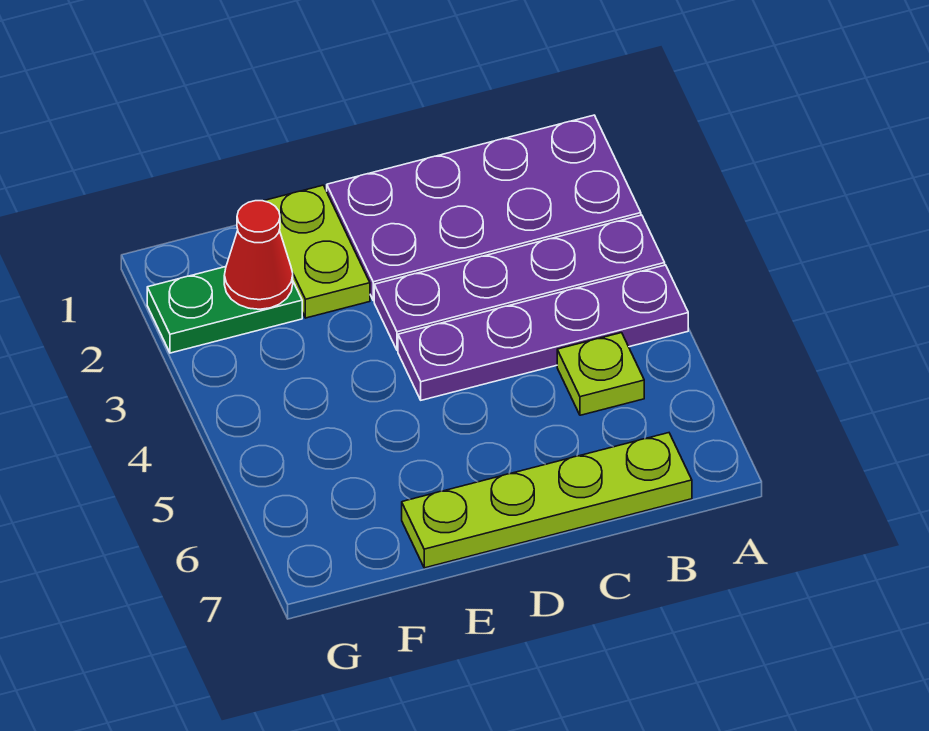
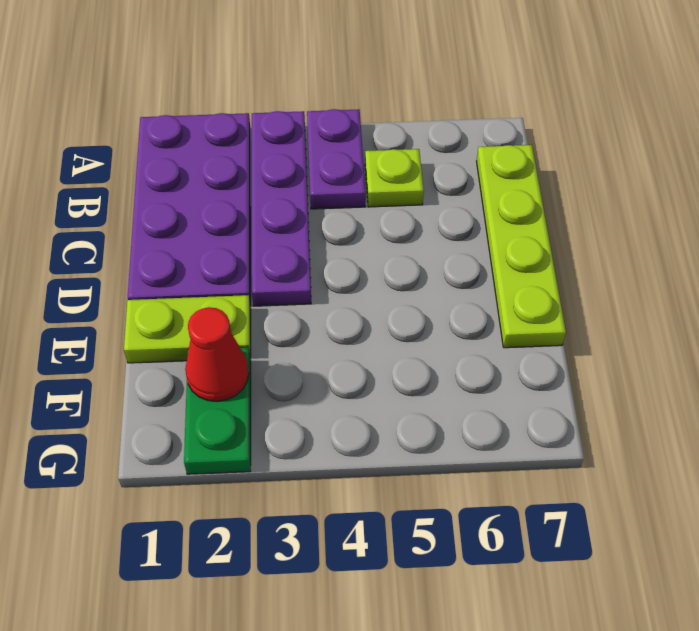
purple plate A4:D4 level 1 -> purple plate A4:B4 level 1

